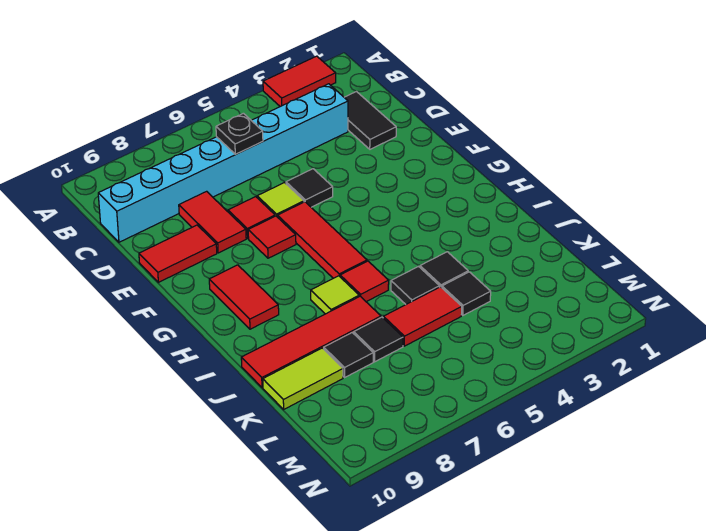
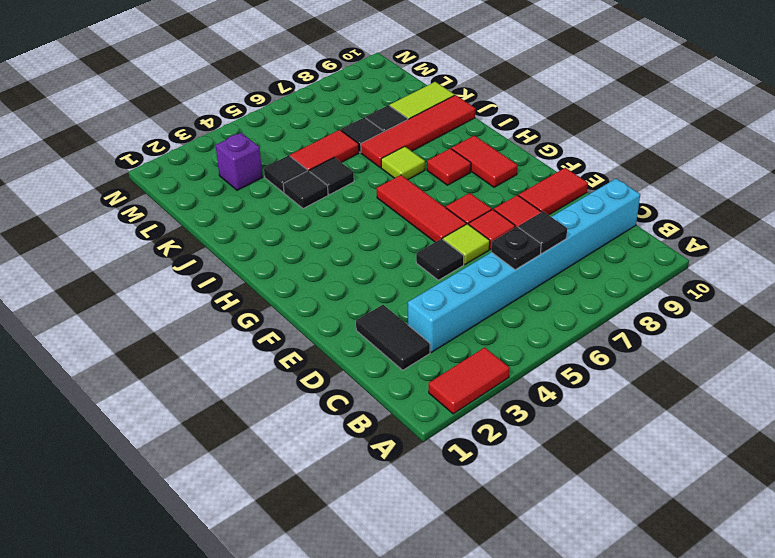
none -> black tile C7 level 2
red tile I6 level 1 -> red tile H8 level 1
none -> purple brick L3 level 1

